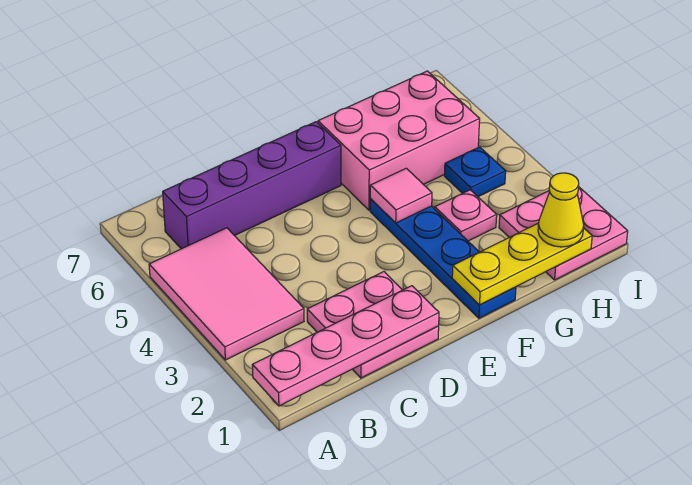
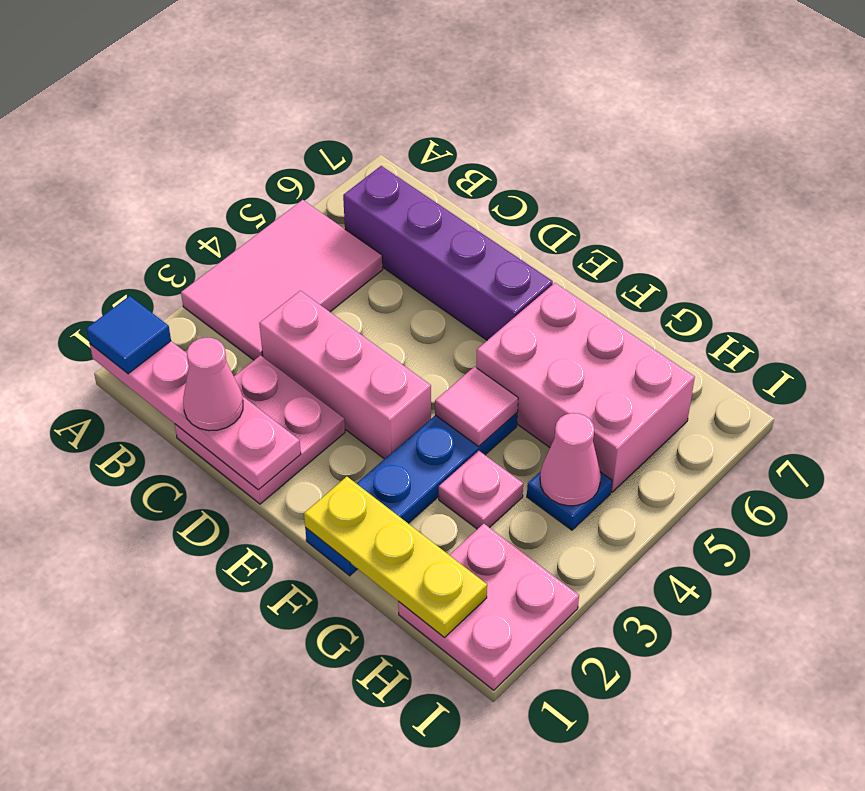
none -> blue tile A1 level 3
none -> pink cone C1 level 3
none -> pink brick C3:E3 level 1
yellow cone H1 level 3 -> none
none -> pink cone H4 level 2

